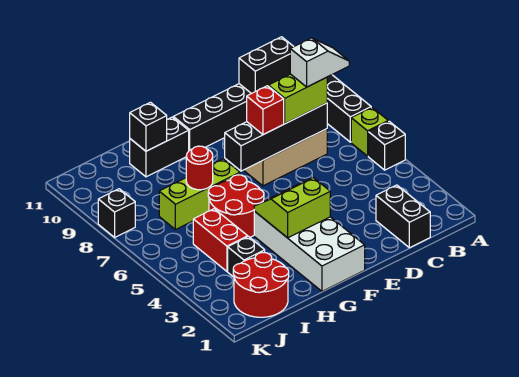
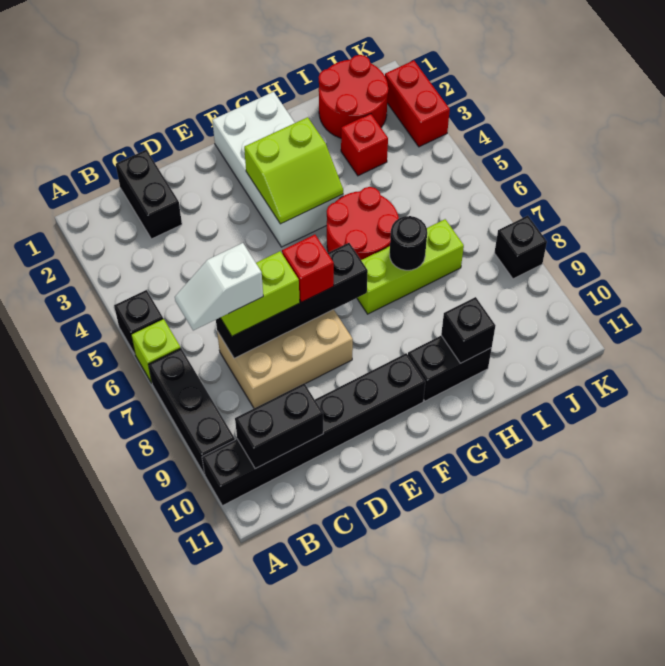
red round brick H7 level 2 -> black round brick H7 level 2
black brick I3 level 1 -> red brick I3 level 1
red brick I4:I5 level 1 -> red brick K2:K3 level 1

